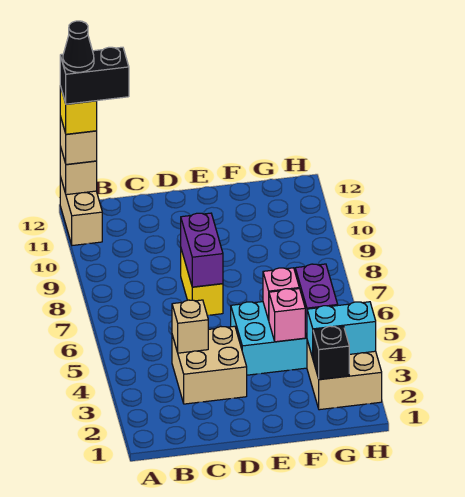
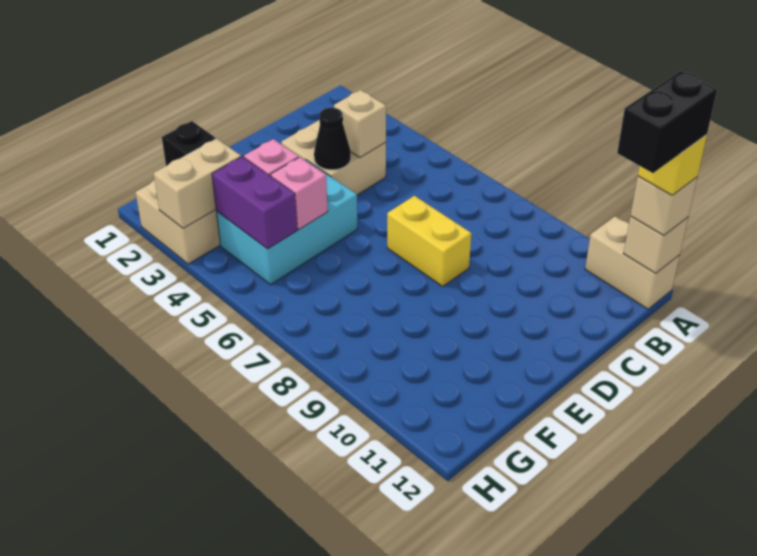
black cone A12 level 6 -> black cone D4 level 2
purple brick D7:D8 level 2 -> none
cyan brick G3:H3 level 2 -> tan brick G3:H3 level 2

